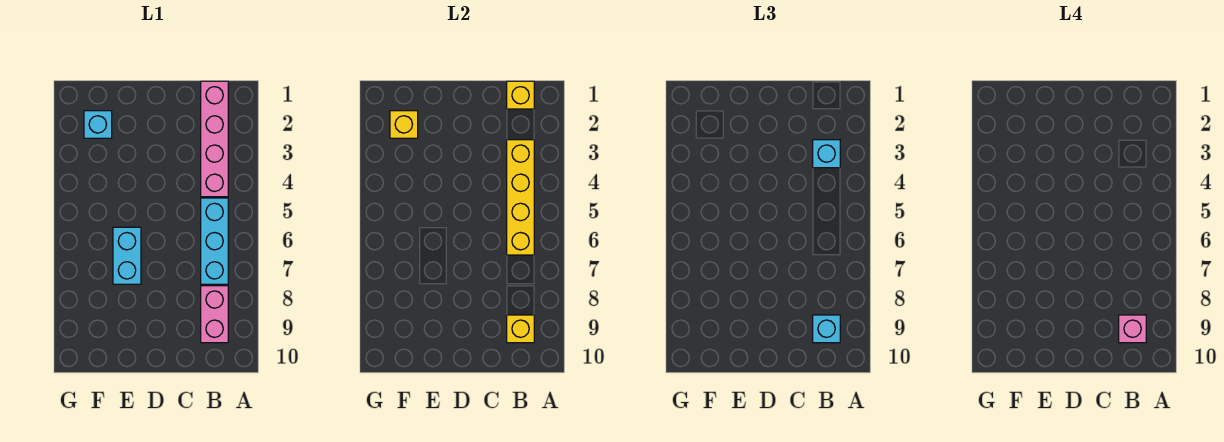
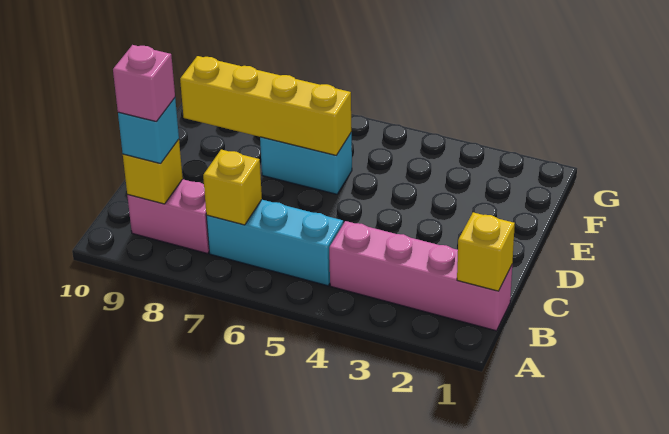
yellow brick B3:B6 level 2 -> yellow brick E6:E9 level 2
cyan brick B3 level 3 -> none
cyan brick F2 level 1 -> none
yellow brick F2 level 2 -> yellow brick B7 level 2

